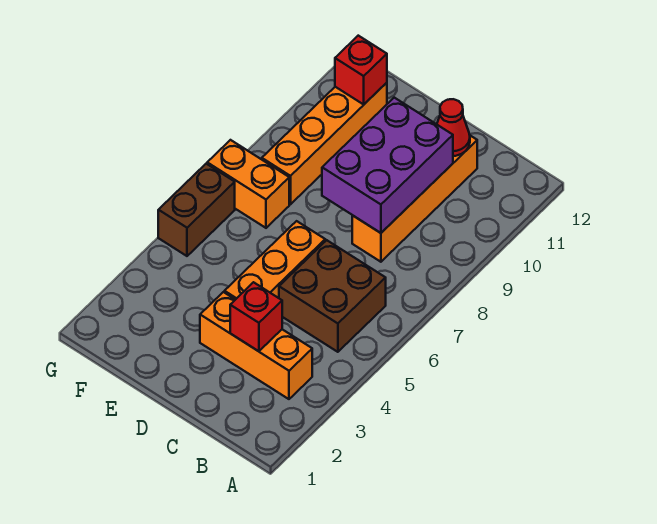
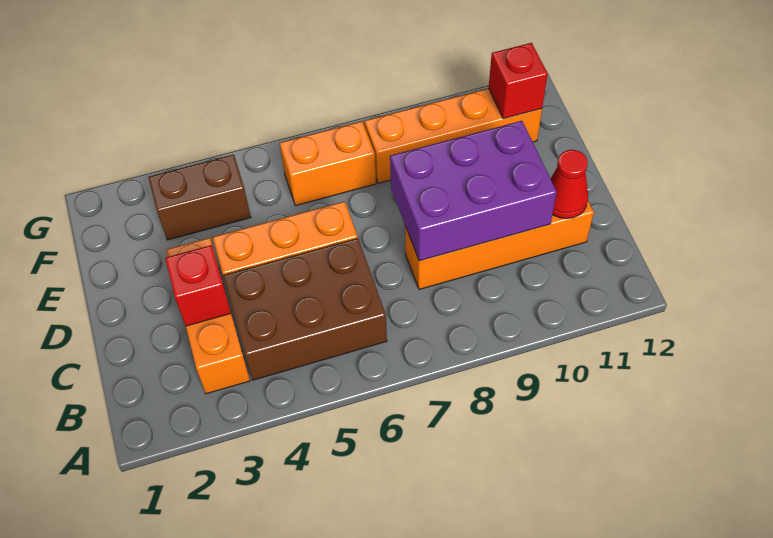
brown brick B5:C6 level 1 -> brown brick B4:C6 level 1
orange brick F7:G7 level 1 -> orange brick F6:F7 level 1
brown brick G5:G6 level 1 -> brown brick F3:F4 level 1

